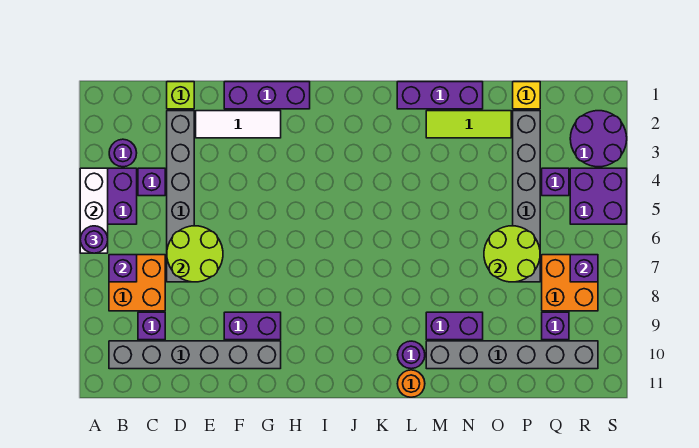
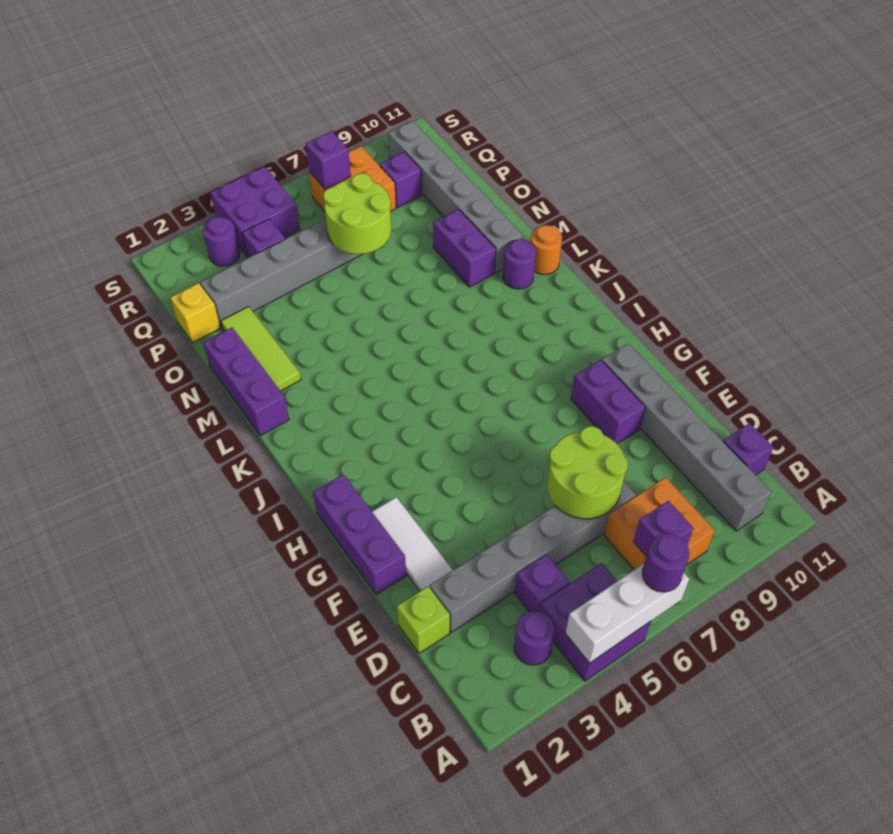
purple brick C9 level 1 -> purple brick C11 level 1
purple round brick R2:S3 level 1 -> purple round brick R3 level 1

